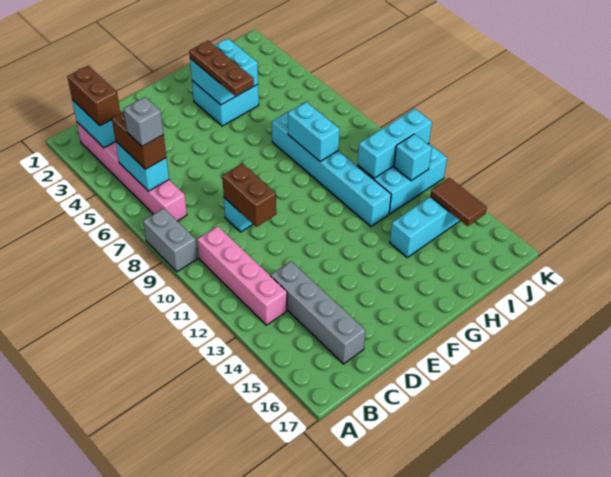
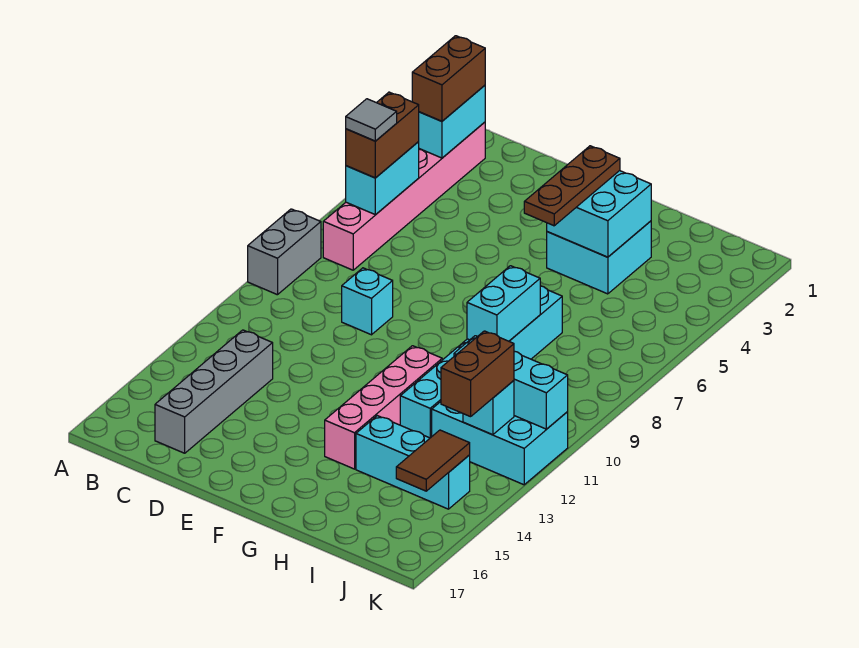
grey brick B6 level 4 -> grey tile B6 level 4
pink brick B10:B13 level 1 -> pink brick G11:G14 level 1
brown brick D9:D10 level 2 -> brown brick J12:J13 level 3

